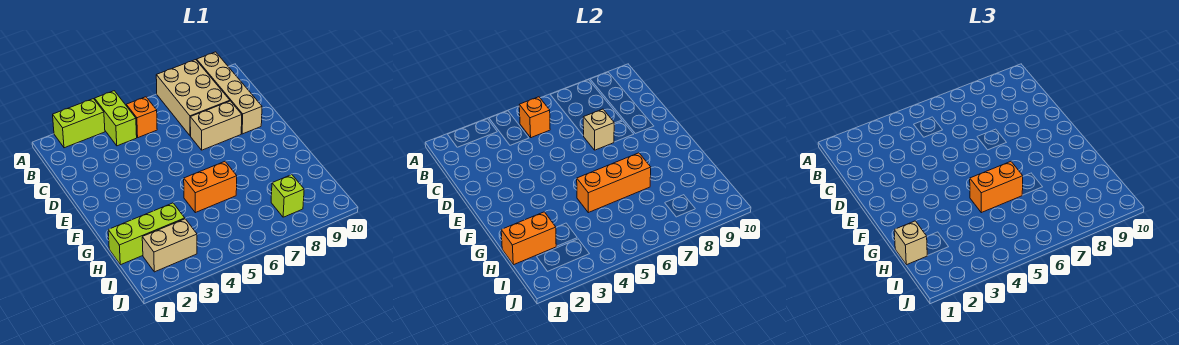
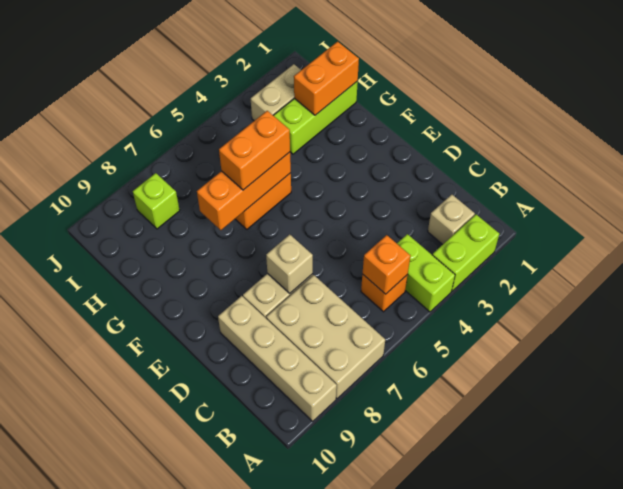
tan brick H1 level 3 -> tan brick B2 level 1

